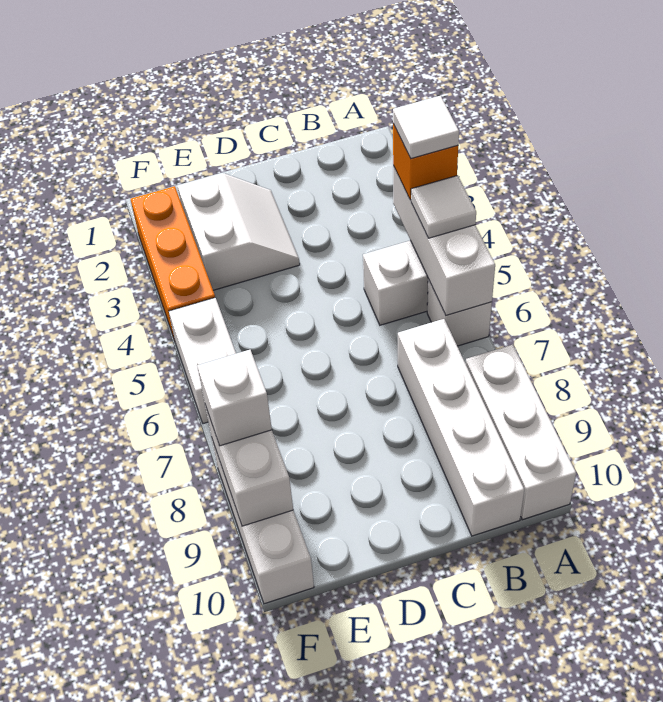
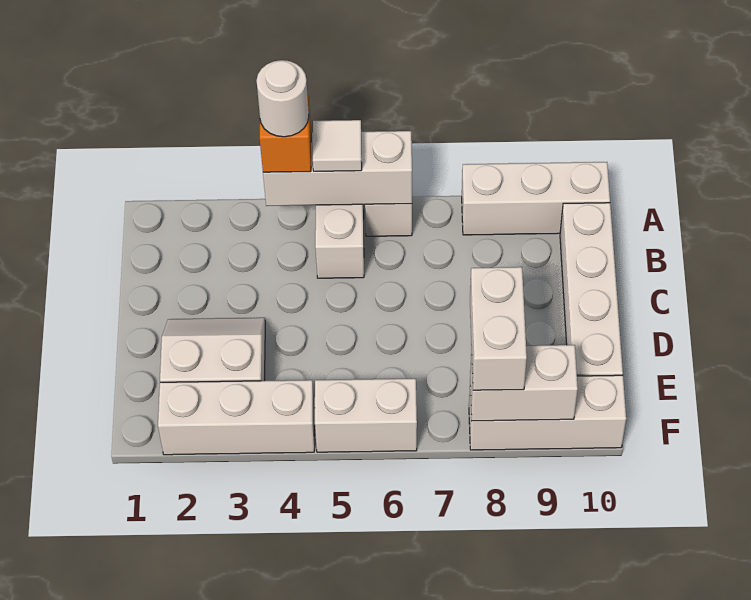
white tile A4 level 4 -> white round brick A4 level 4
white brick B7:B10 level 1 -> white brick B10:E10 level 1
orange brick F2:F4 level 1 -> white brick F2:F4 level 1
white brick F8 level 3 -> white brick E8:F8 level 3

